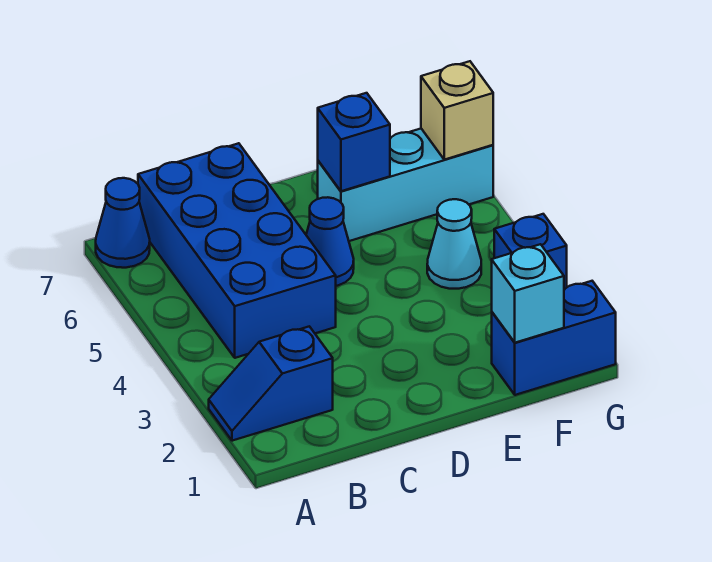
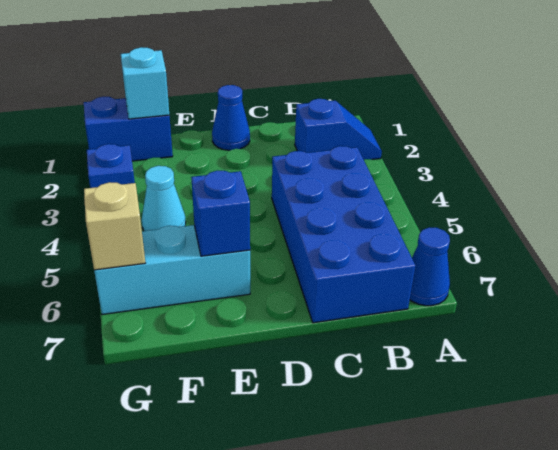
blue cone D5 level 1 -> blue cone D1 level 1

